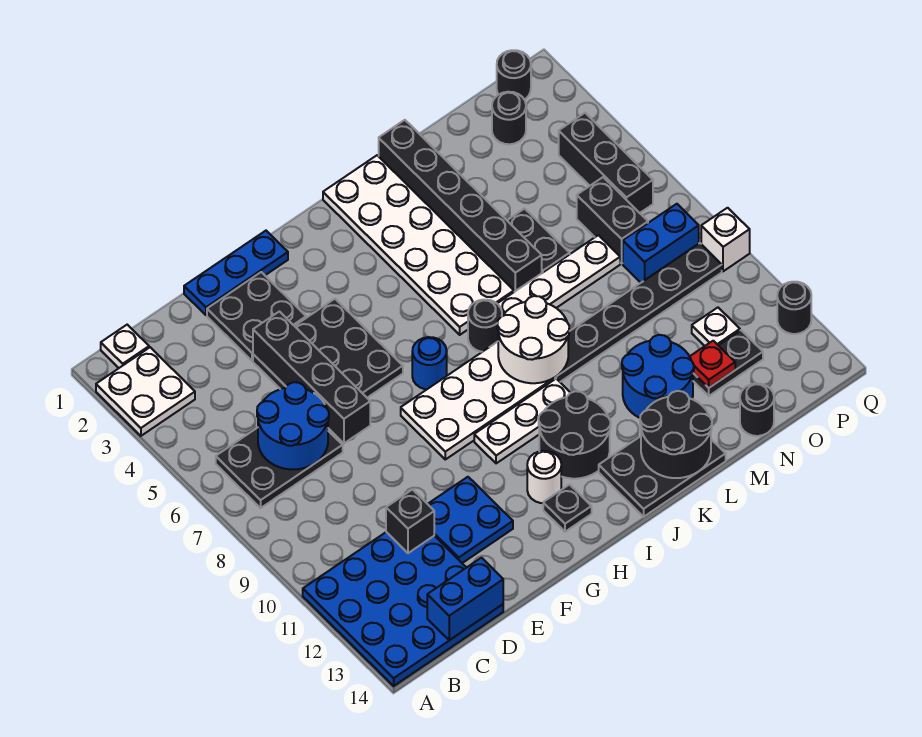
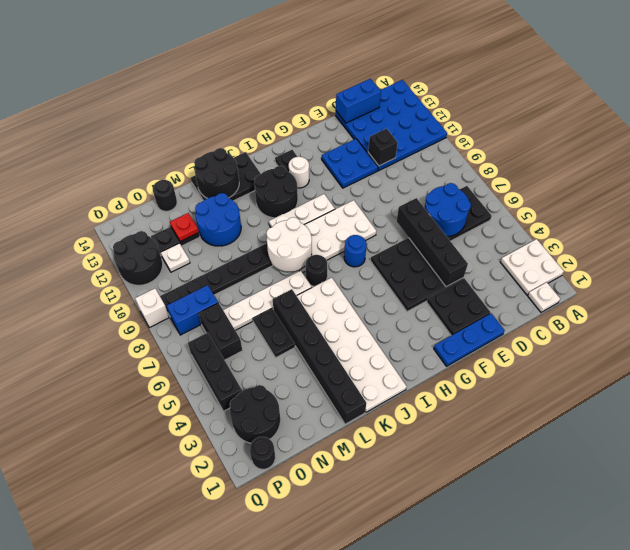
black round brick O2 level 1 -> black round brick O2:P3 level 1
black round brick Q12 level 1 -> black round brick P11:Q12 level 1

